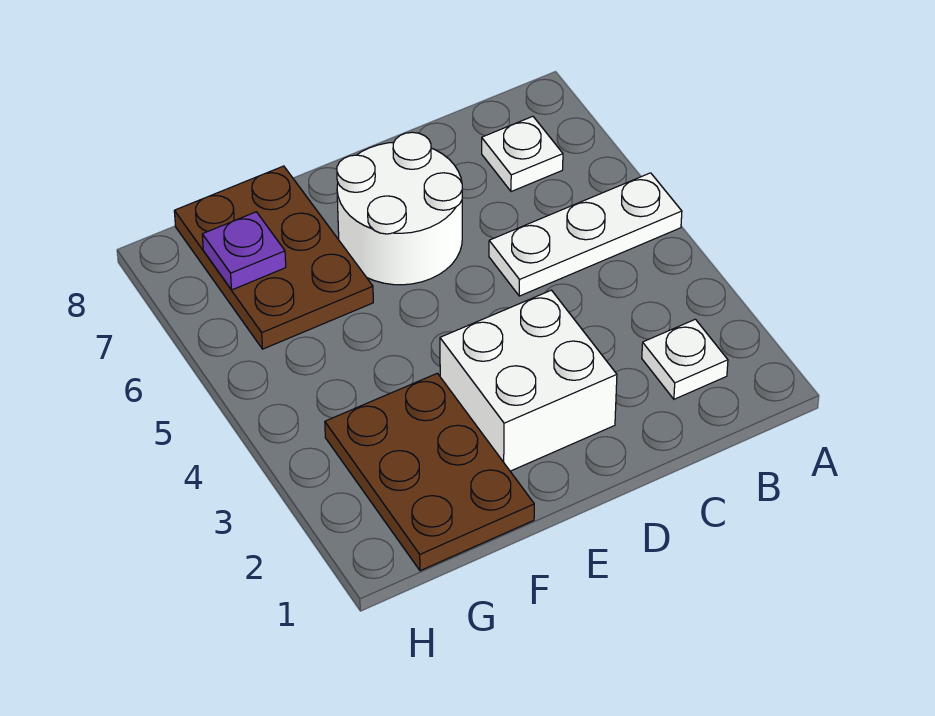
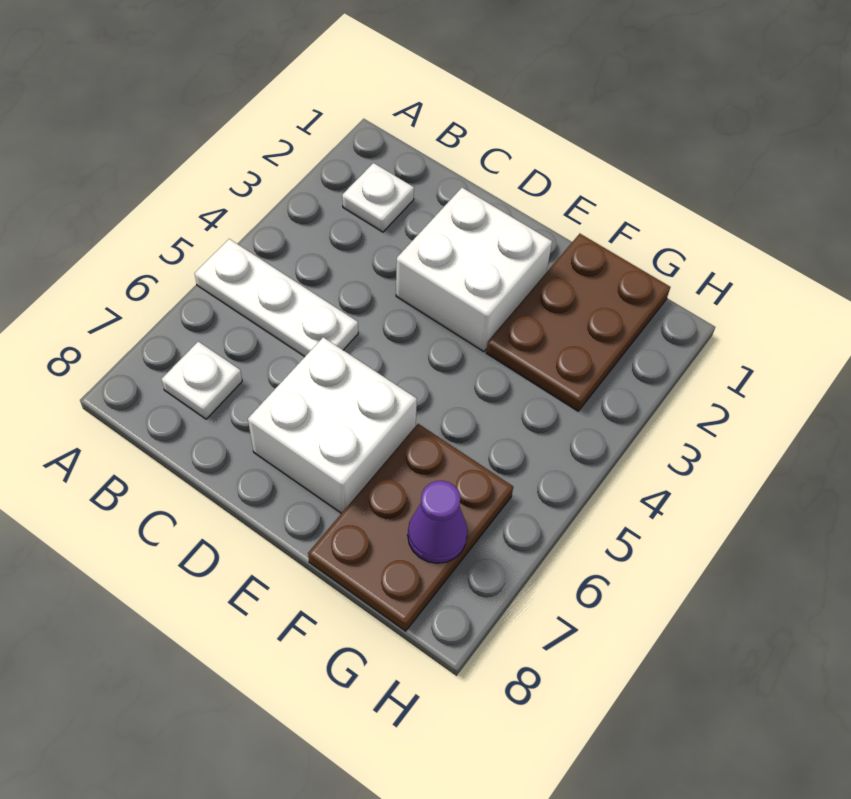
white round brick D6:E7 level 1 -> white brick D6:E7 level 1
purple plate G7 level 2 -> purple cone G7 level 2

